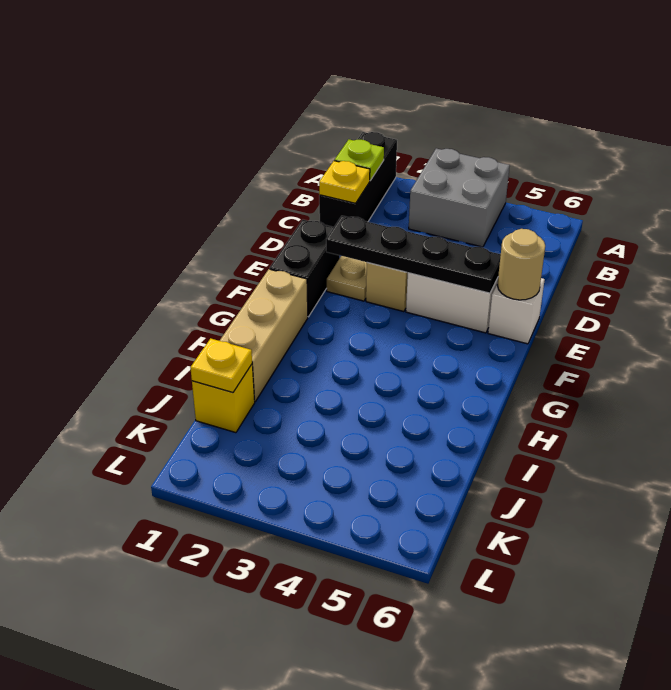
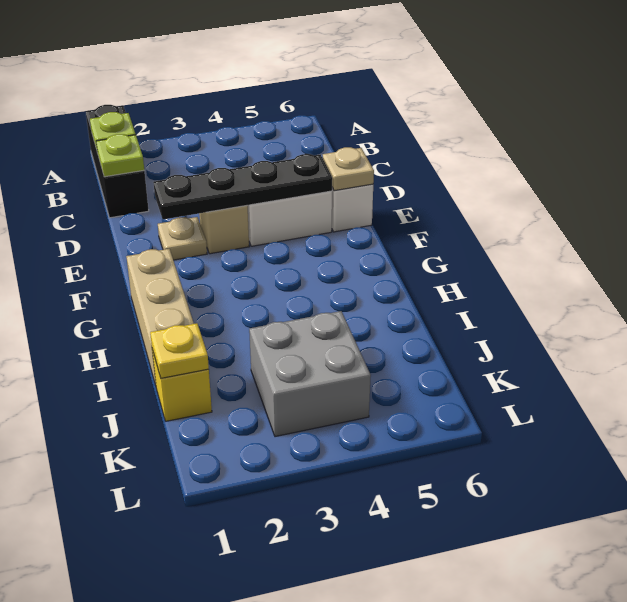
grey brick A3:B4 level 1 -> grey brick J3:K4 level 1
yellow plate C1 level 2 -> lime plate C1 level 2
black brick E1:F1 level 1 -> none
tan round brick E6 level 2 -> tan plate E6 level 2

